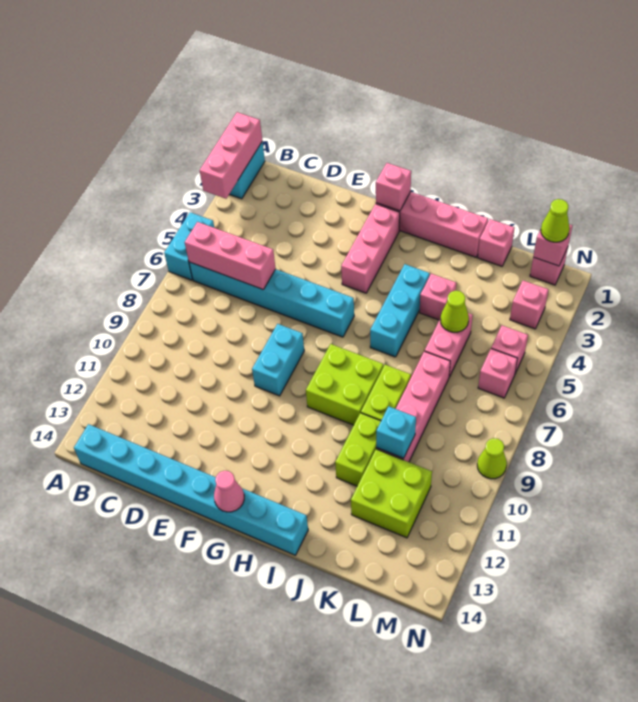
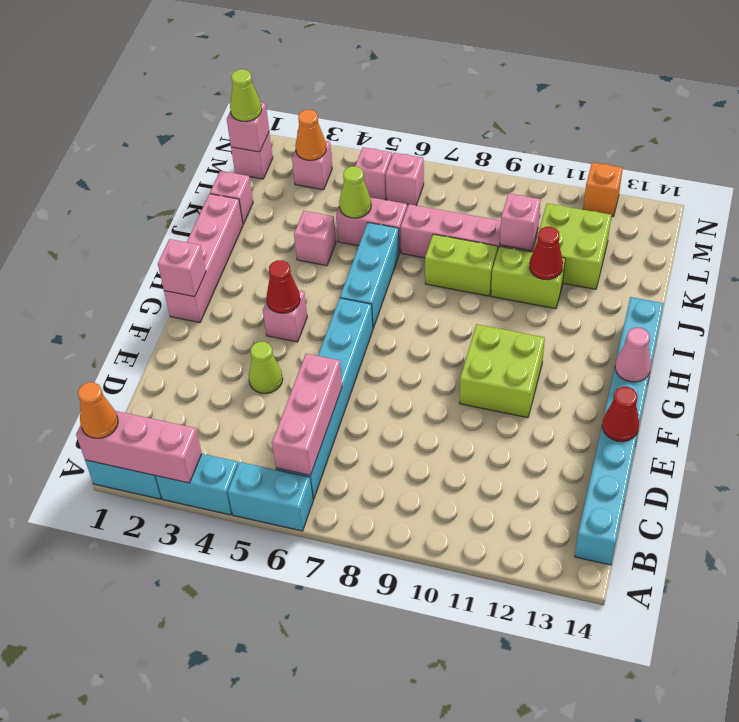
none -> orange cone A1 level 3
none -> red cone E14 level 2
cyan brick F8:F9 level 1 -> cyan brick A3:A4 level 1
pink brick G2:G4 level 1 -> pink brick G4 level 1
none -> red cone G4 level 2
lime brick H8:I9 level 1 -> lime brick F10:G11 level 1
cyan brick I4:I6 level 1 -> cyan brick H6:J6 level 1
none -> red cone J11 level 2
cyan brick K10 level 2 -> pink brick K10 level 2
none -> orange cone M3 level 2
lime cone N9 level 1 -> lime cone E4 level 1
none -> orange brick N12 level 1

